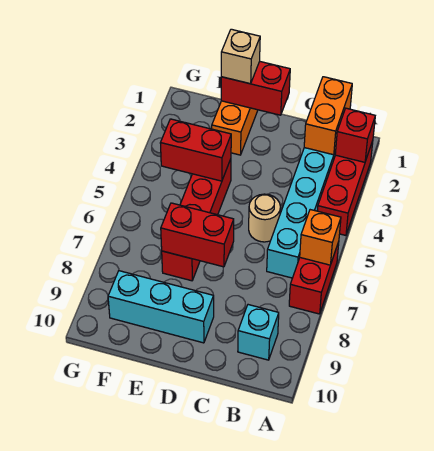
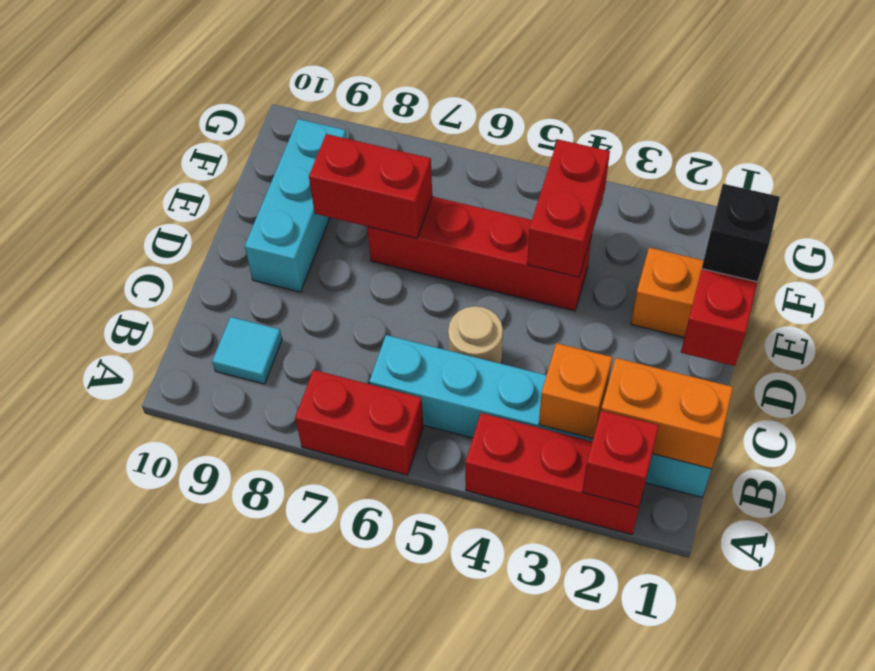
orange brick A6 level 2 -> orange brick B3 level 2
cyan brick B9 level 1 -> cyan tile B9 level 1
red brick D7:E7 level 2 -> red brick E7:E8 level 2
tan brick E1 level 3 -> black brick E1 level 3

